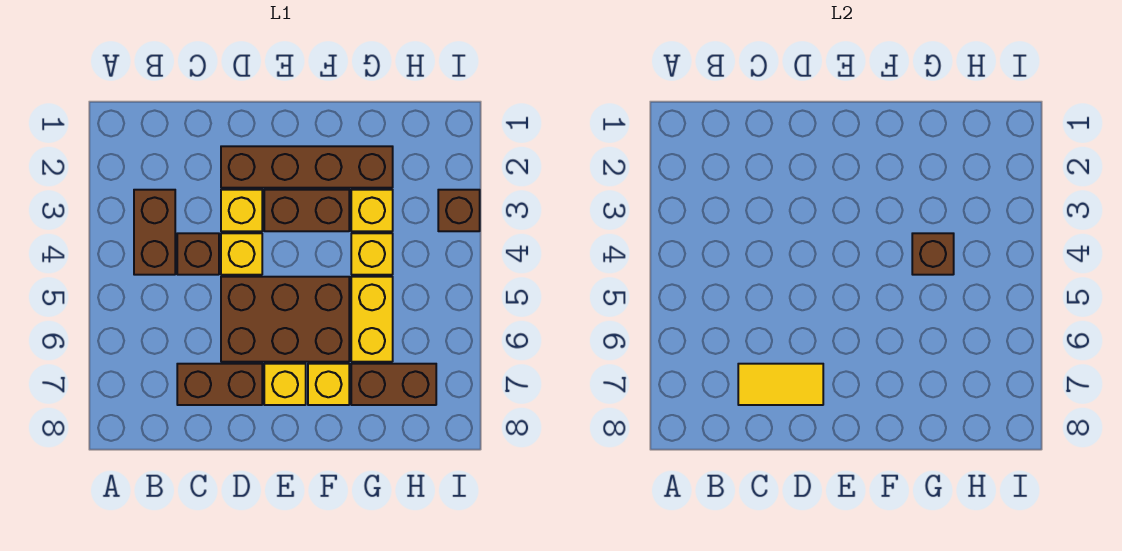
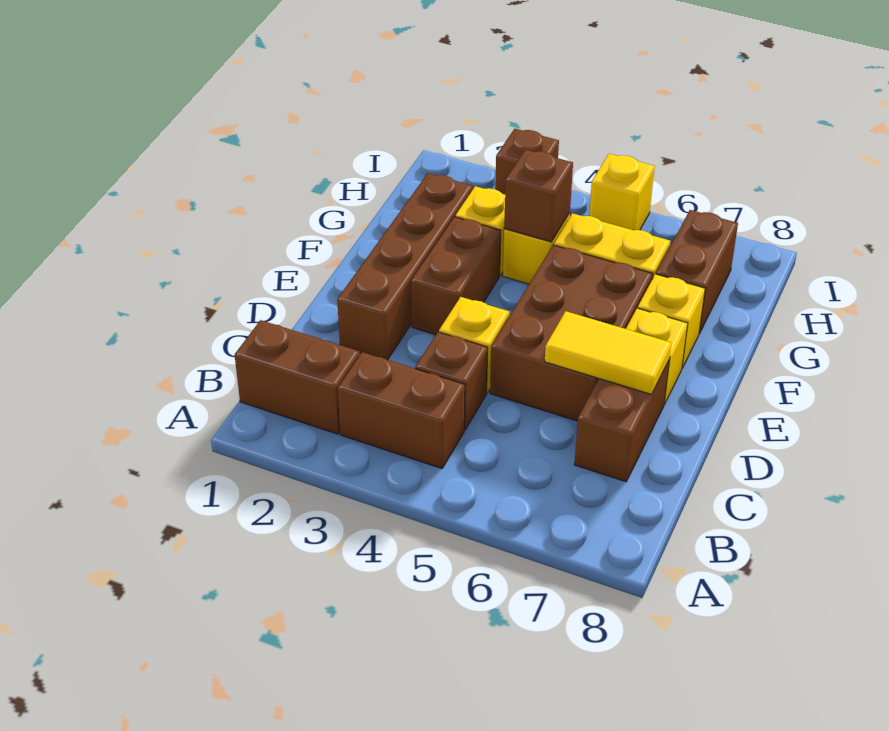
none -> brown brick B1:B2 level 1
yellow tile C7:D7 level 2 -> yellow tile D6:D7 level 2
yellow brick D3 level 1 -> yellow brick I5 level 1

